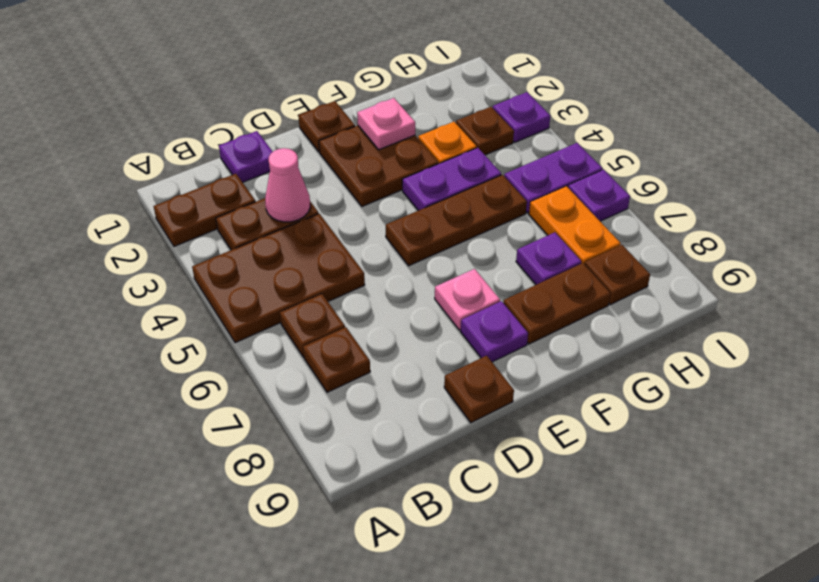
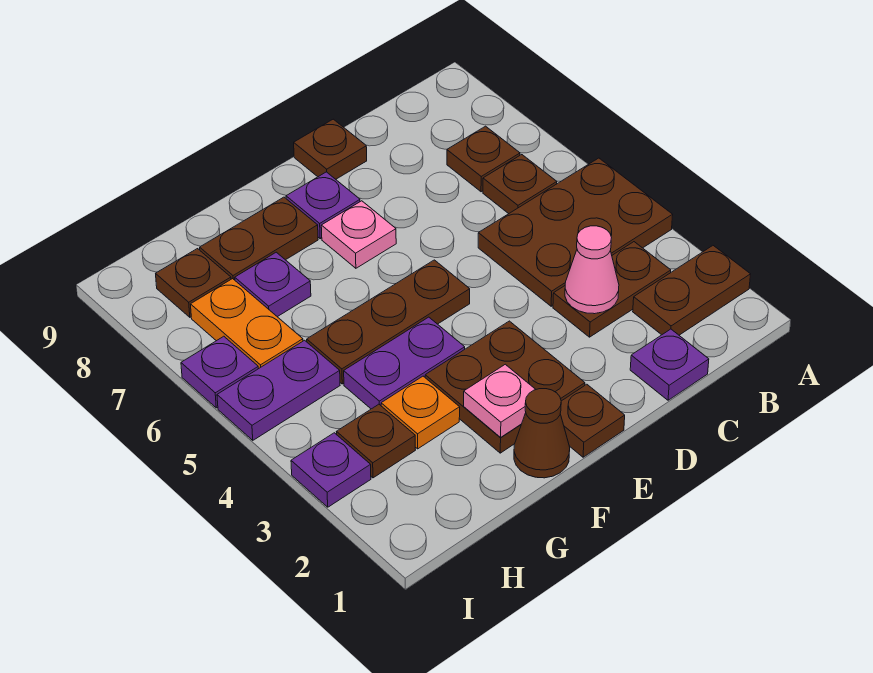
none -> brown cone F1 level 1

